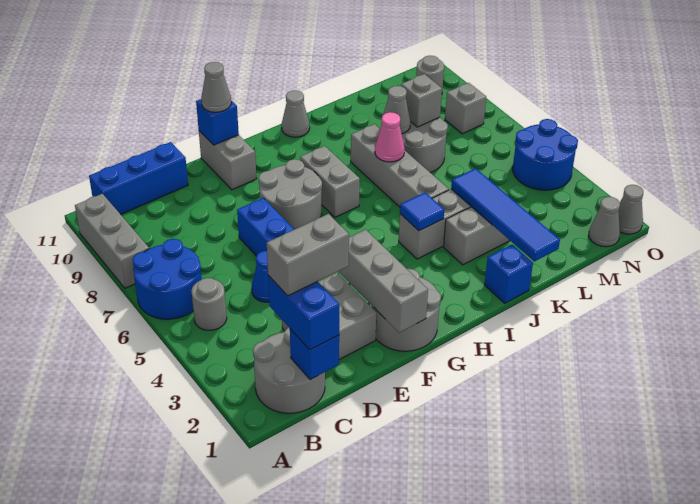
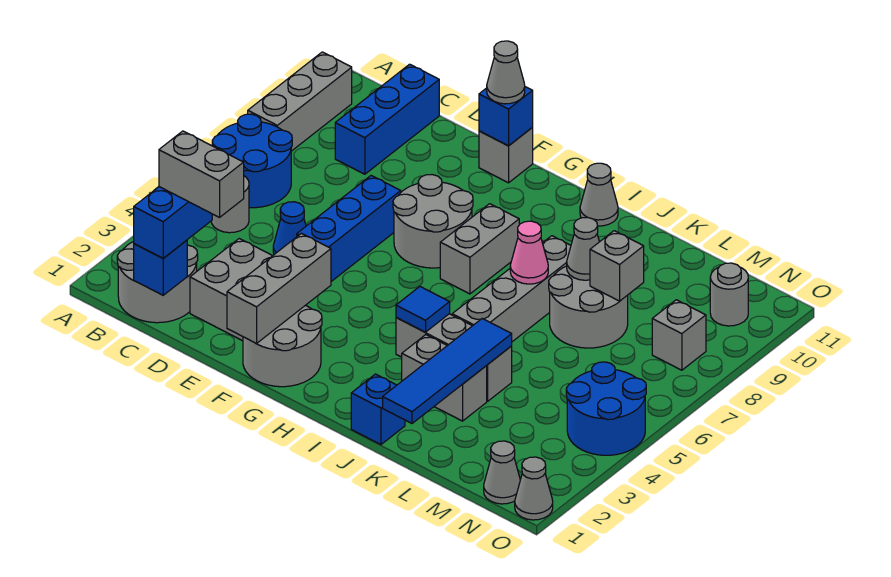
blue brick B11:D11 level 1 -> blue brick C9:C11 level 1
grey brick F10:F11 level 1 -> grey brick F11 level 1

